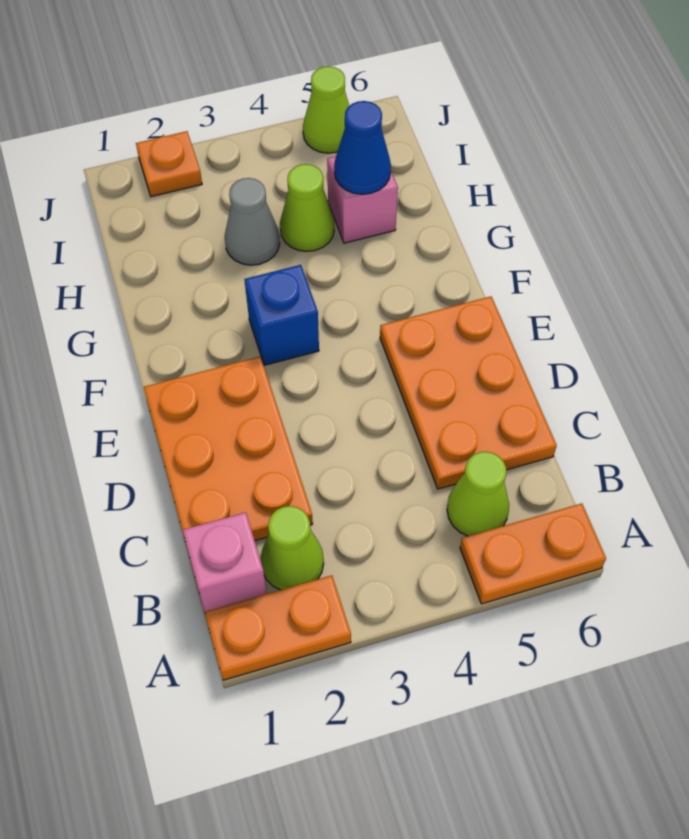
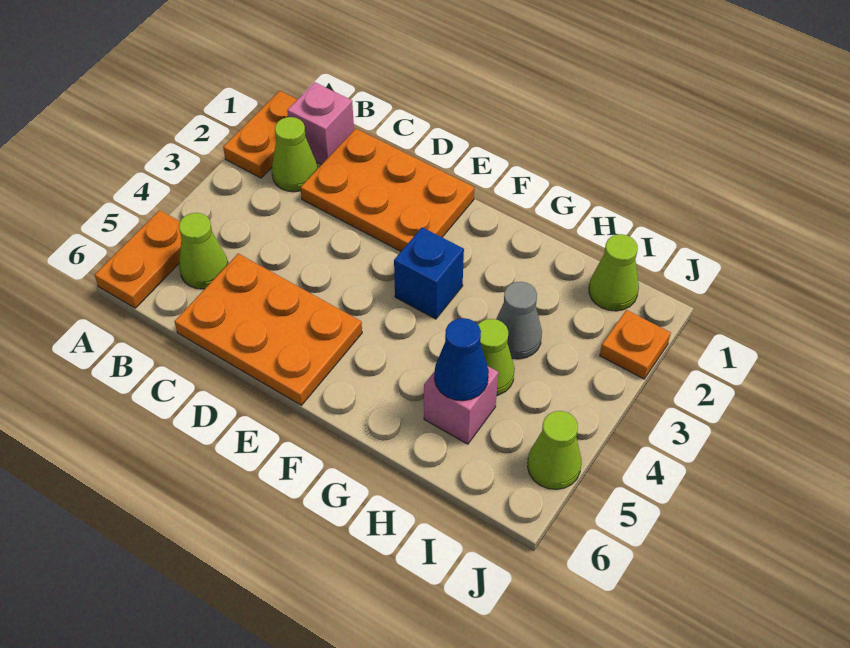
none -> lime cone I1 level 1

